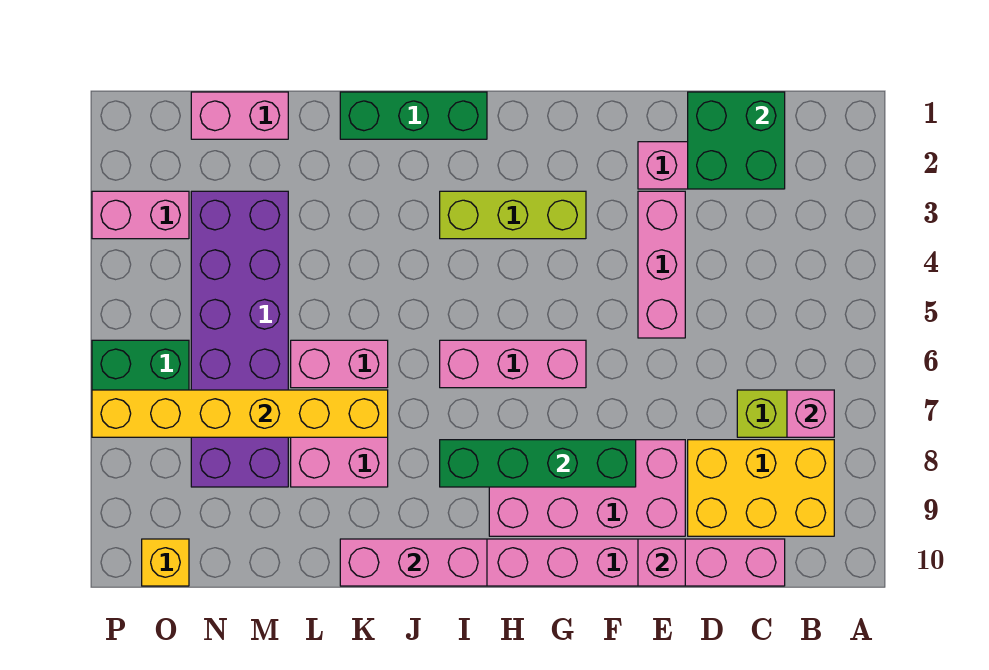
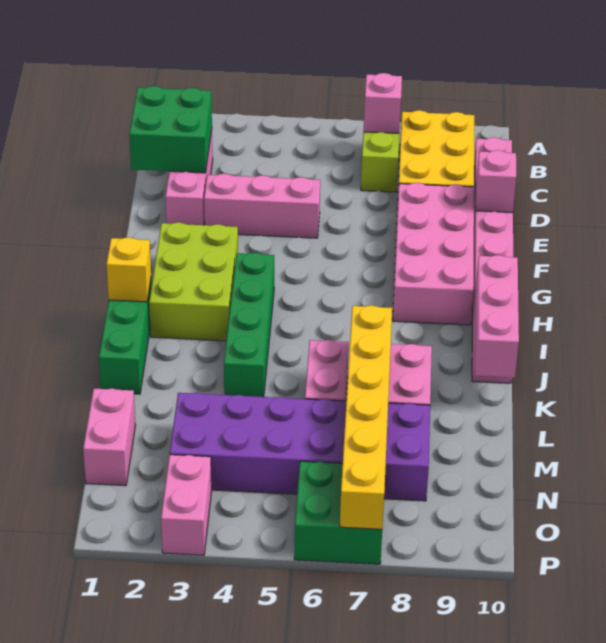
green brick F8:I8 level 2 -> green brick H4:K4 level 1
lime brick G3:I3 level 1 -> lime brick G2:I3 level 1
pink brick G6:I6 level 1 -> none
yellow brick O10 level 1 -> yellow brick I1 level 2

